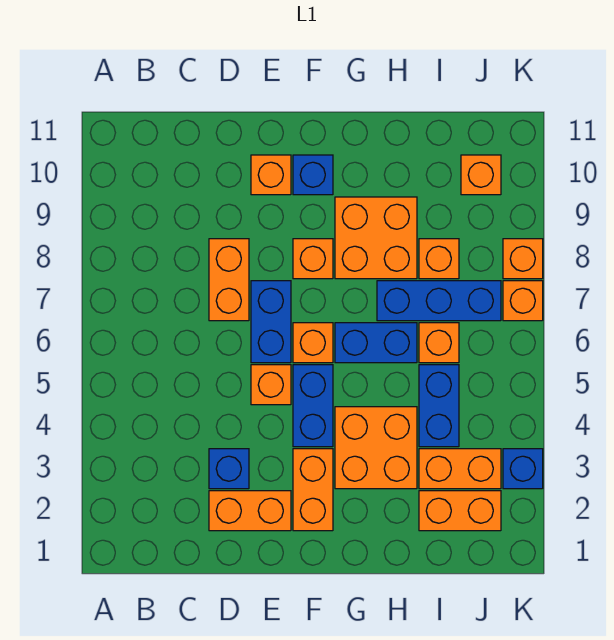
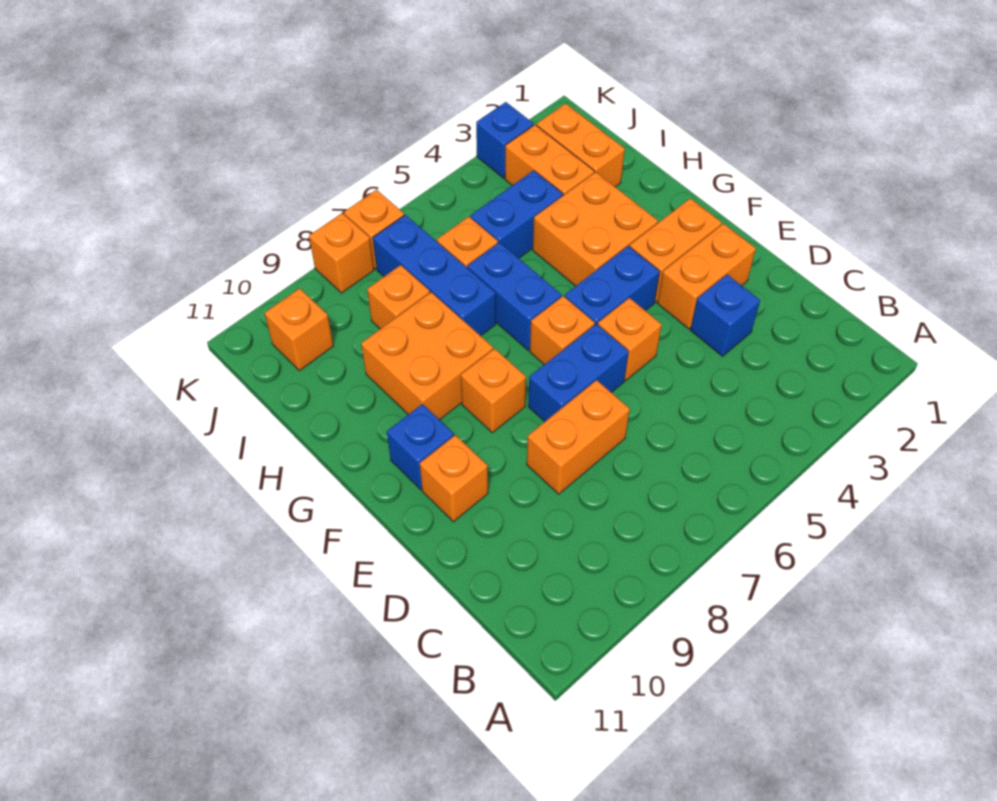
orange brick D2:E2 level 1 -> orange brick E2:E3 level 1

